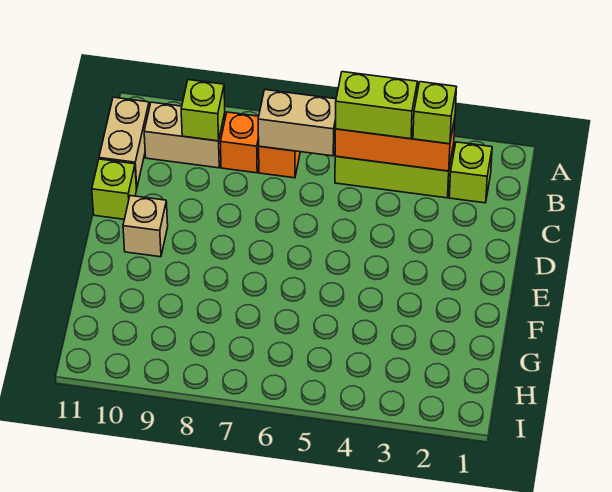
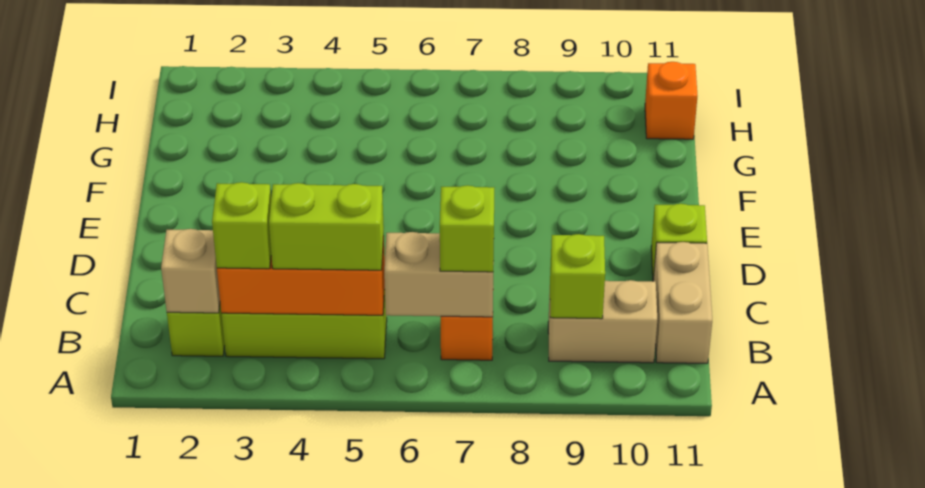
none -> lime brick B7 level 3
orange brick B8 level 1 -> orange brick H11 level 1
tan brick E10 level 1 -> tan brick B2 level 2

